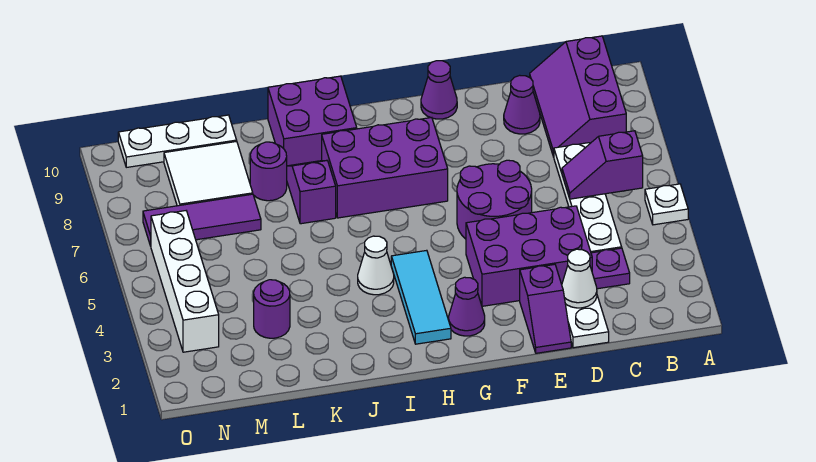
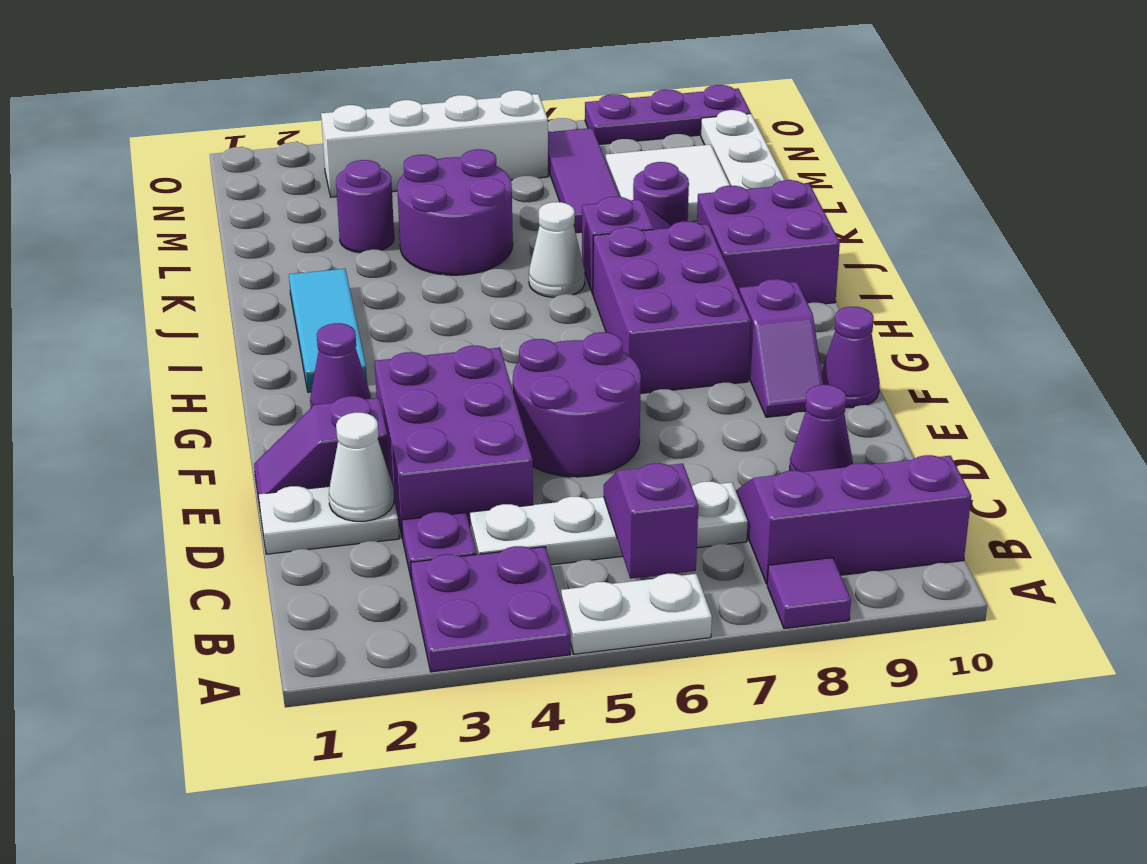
none -> purple plate A3:B4 level 1
white plate A5 level 1 -> white plate A5:A6 level 1
none -> purple tile A8 level 1
none -> purple slope F9:G9 level 1 top G
cyan tile H2:H4 level 1 -> cyan tile H2:J2 level 1
white cone I4 level 1 -> white cone J6 level 1
none -> purple round brick K4:L5 level 1
none -> purple plate O8:O10 level 1

